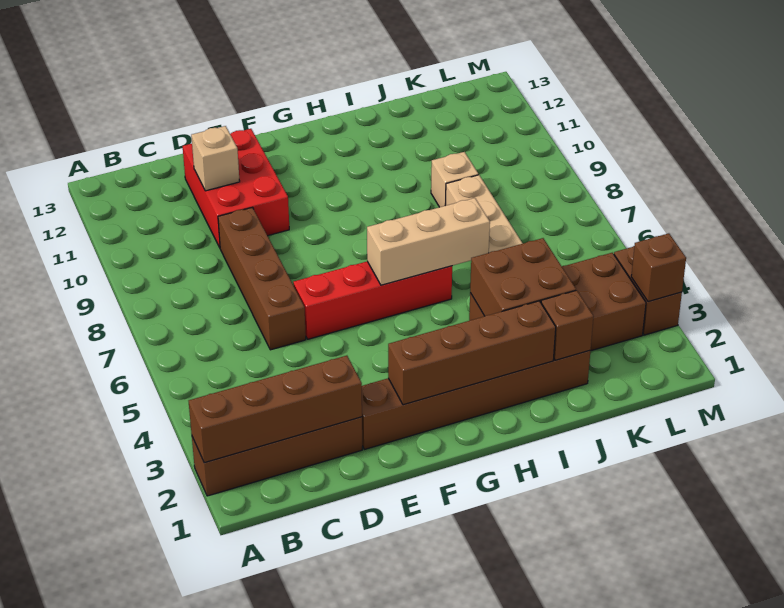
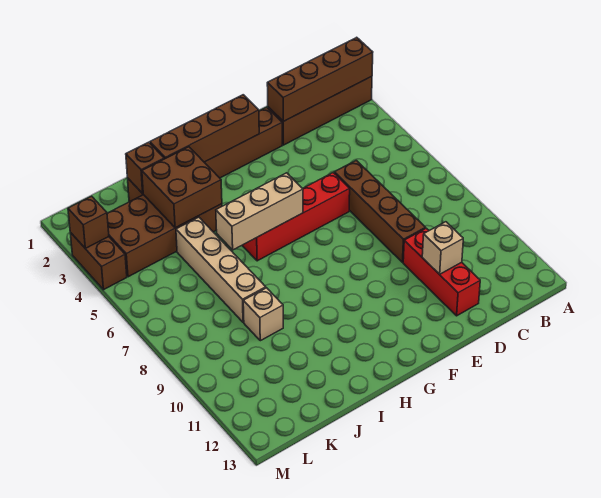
red brick D10:E12 level 1 -> red brick D10:D12 level 1

